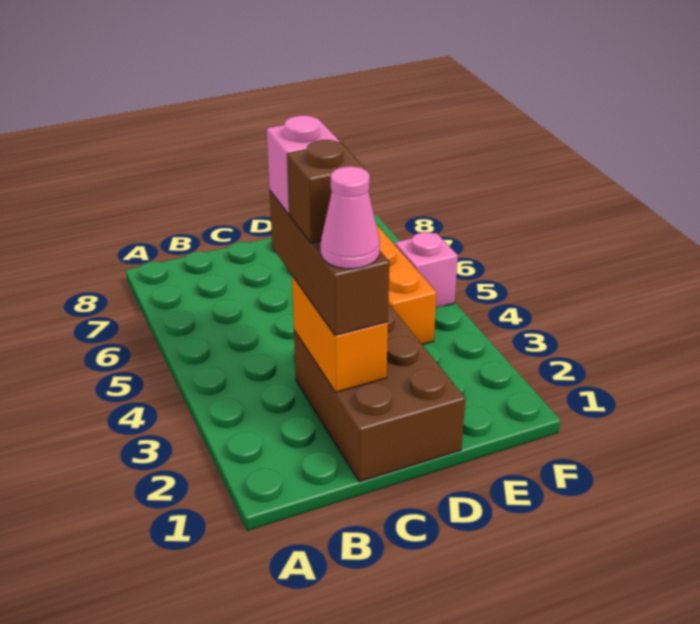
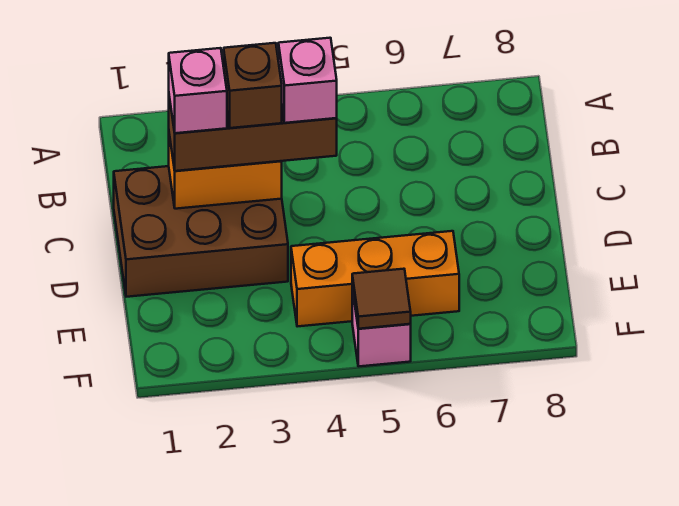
pink cone C2 level 4 -> pink brick C2 level 4
none -> brown tile F5 level 2

